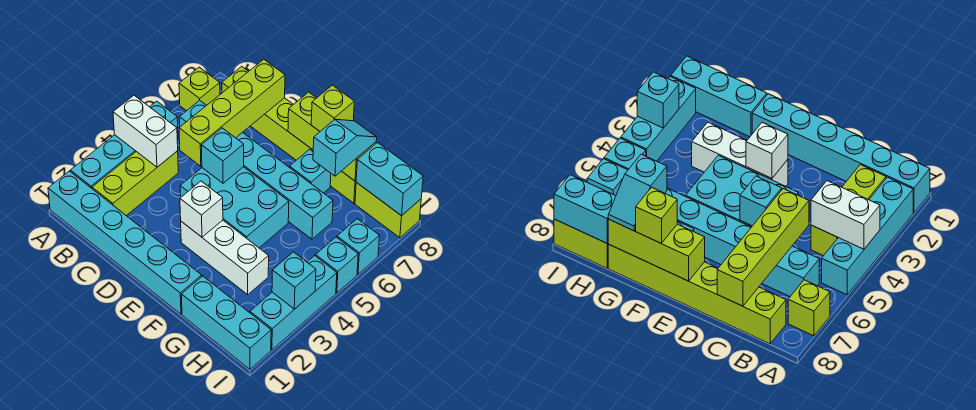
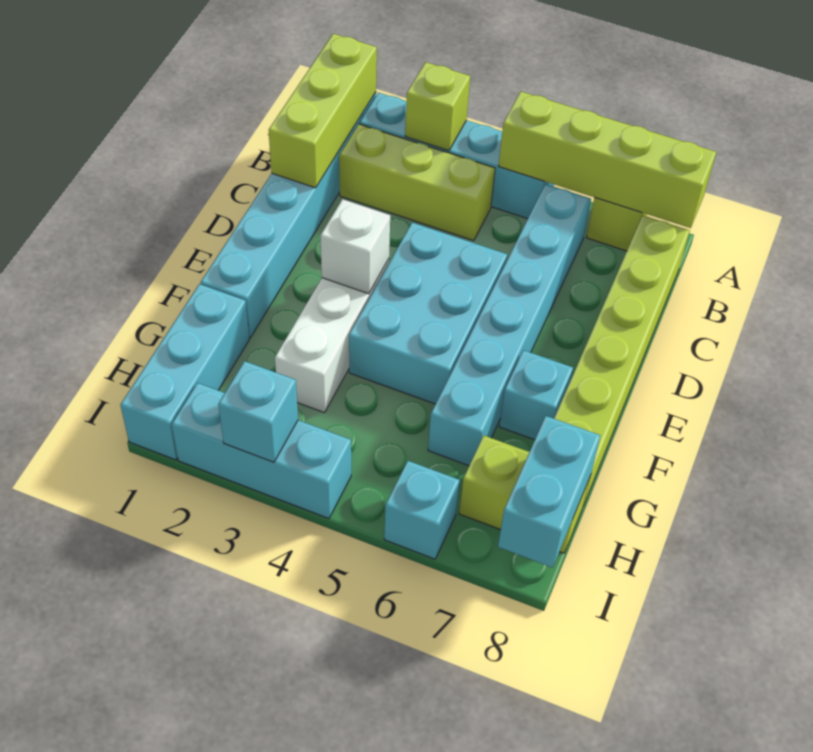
white brick A4:B4 level 2 -> none
lime brick C5:C8 level 2 -> lime brick A5:A8 level 2
cyan brick D5 level 2 -> none
lime brick E8:G8 level 2 -> lime brick A1:C1 level 2
lime brick F8 level 3 -> lime brick A3 level 2
cyan slope G7:G8 level 3 top 7 -> none
lime brick H8:I8 level 1 -> lime brick H7:H8 level 1
cyan brick I5 level 1 -> none

